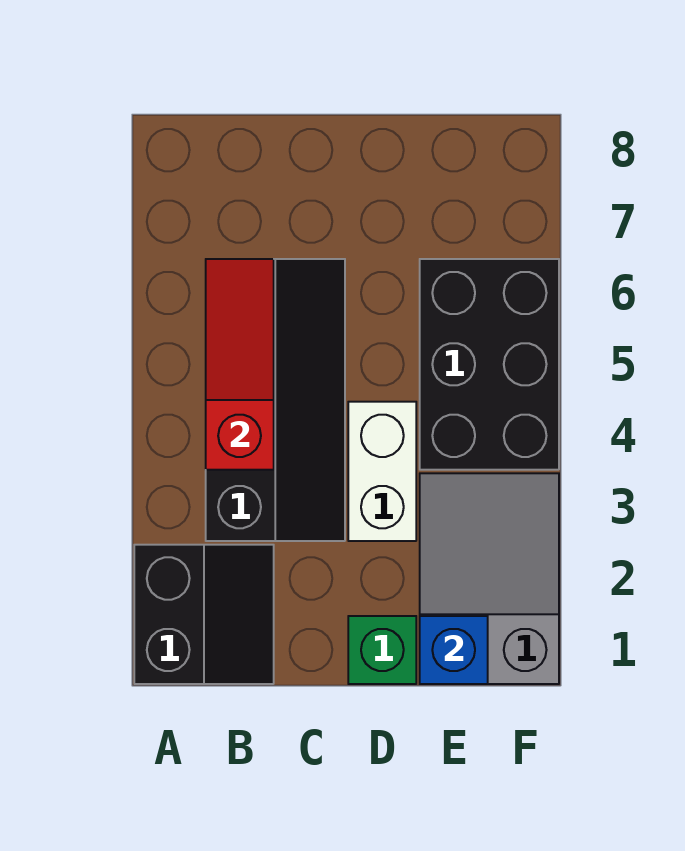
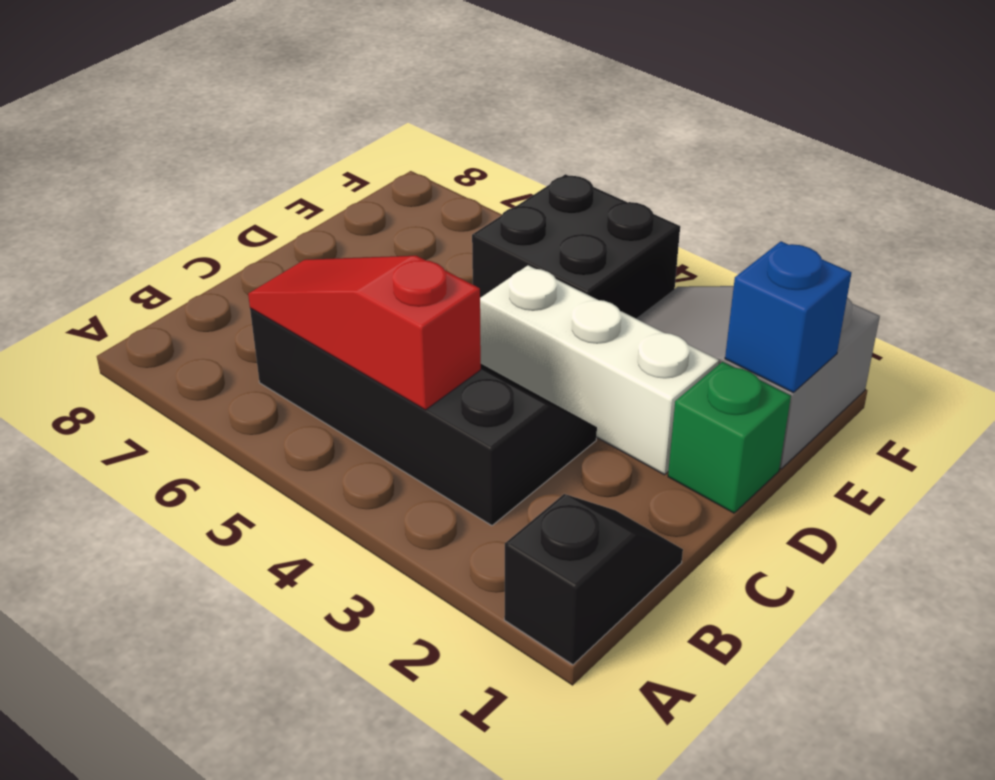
black slope A1:B2 level 1 top A -> black slope A1:B1 level 1 top A
white brick D3:D4 level 1 -> white brick D2:D4 level 1
black brick E4:F6 level 1 -> black brick E4:F5 level 1

